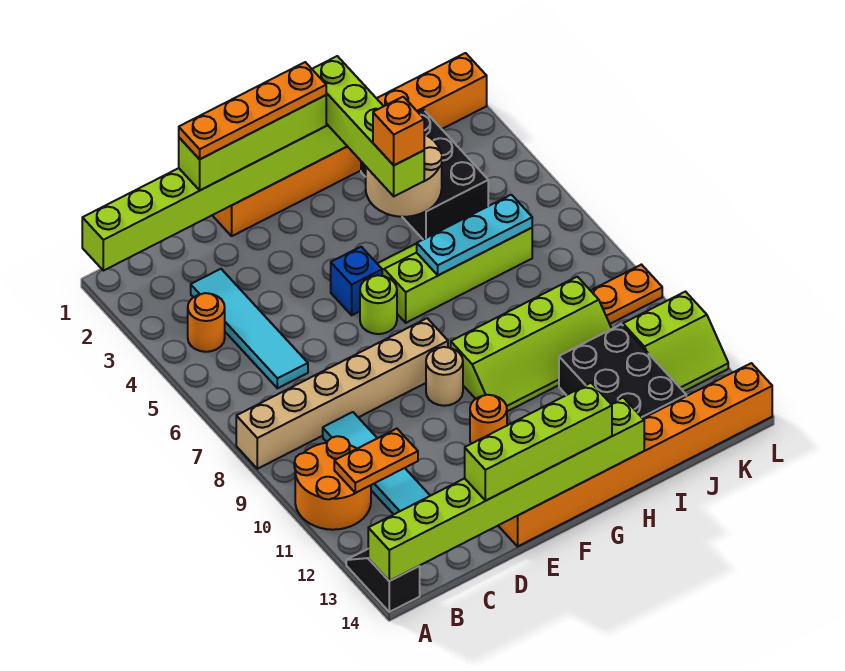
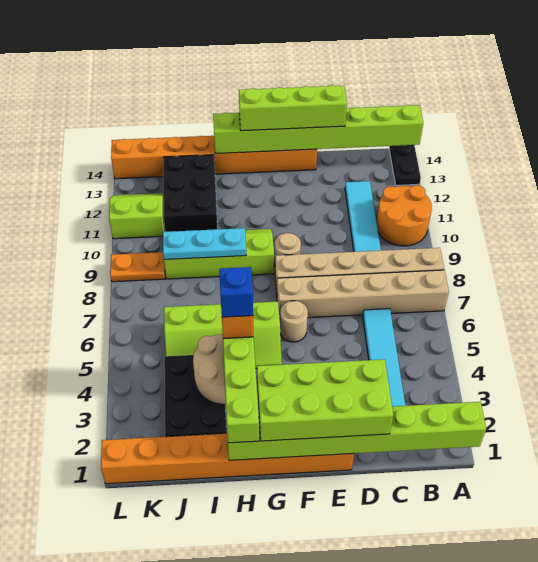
none -> tan brick A7:F7 level 1
black slope A13:A14 level 1 top 14 -> black plate A13:A14 level 1
orange round brick B4 level 1 -> none
orange plate B11:C11 level 2 -> none
lime brick D1:G1 level 3 -> lime brick D1:G2 level 3
orange plate D1:G1 level 4 -> none
blue brick F5 level 1 -> blue brick H4 level 5
lime round brick F6 level 1 -> tan round brick F6 level 1
orange round brick F11 level 1 -> none
cyan plate H6:J6 level 2 -> cyan plate H9:J9 level 2

